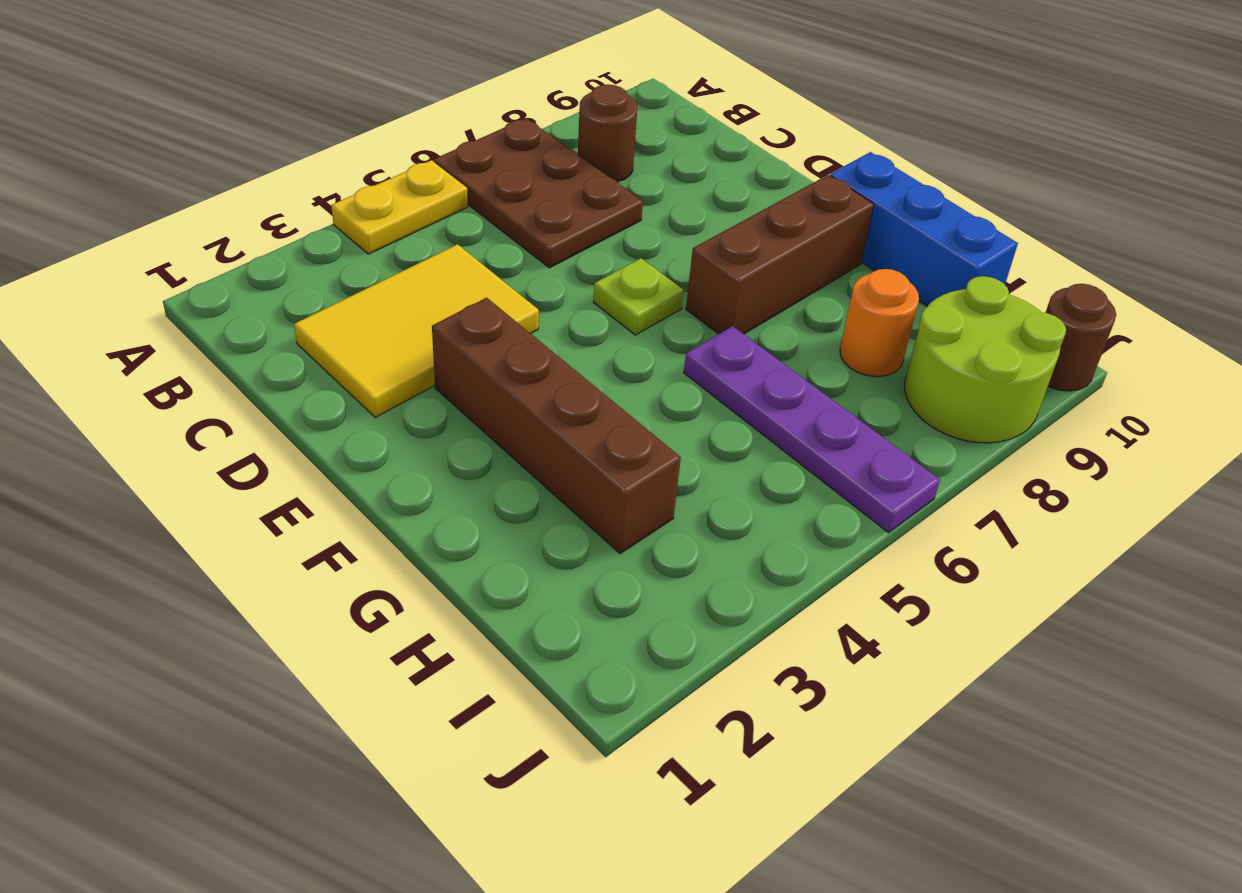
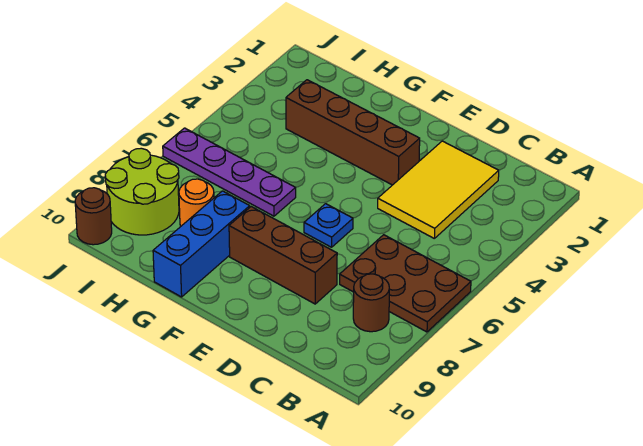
yellow plate A4:A5 level 1 -> none
lime plate E6 level 1 -> blue plate E6 level 1
brown brick F7:F9 level 1 -> brown brick D8:F8 level 1
blue brick F10:H10 level 1 -> blue brick G8:G10 level 1

